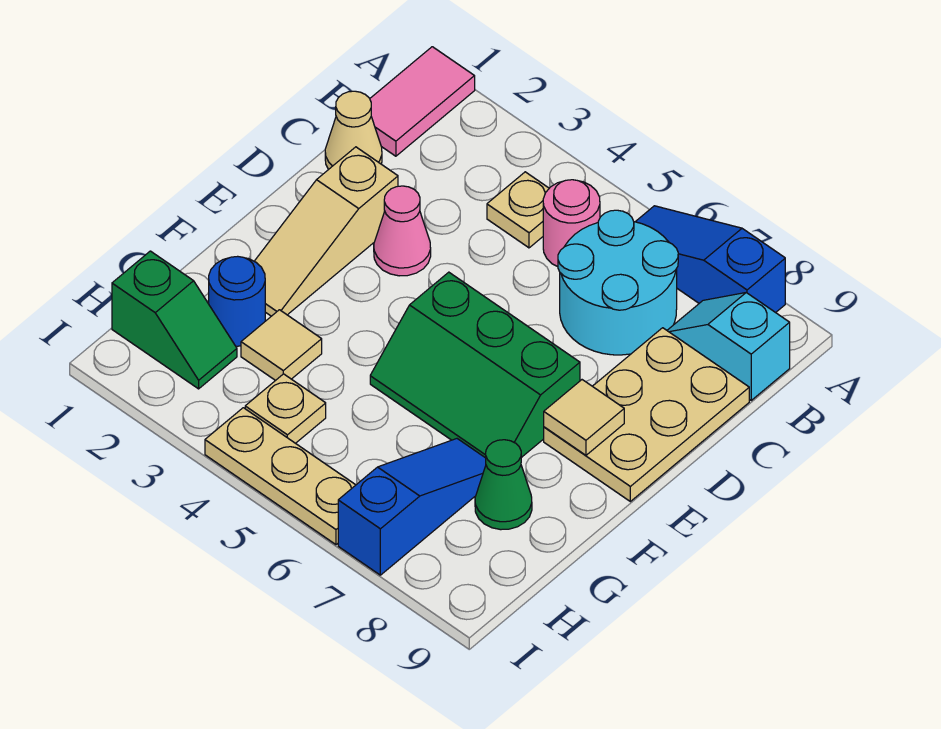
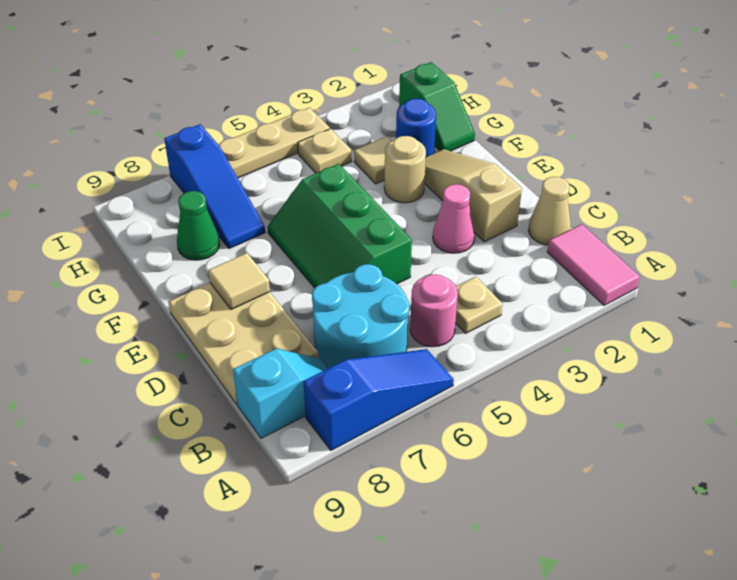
green slope E5:F7 level 1 top E -> green slope D5:F6 level 1 top 5
none -> tan round brick F3 level 1
green slope H1:H2 level 1 top 1 -> green slope G1:H1 level 1 top H

